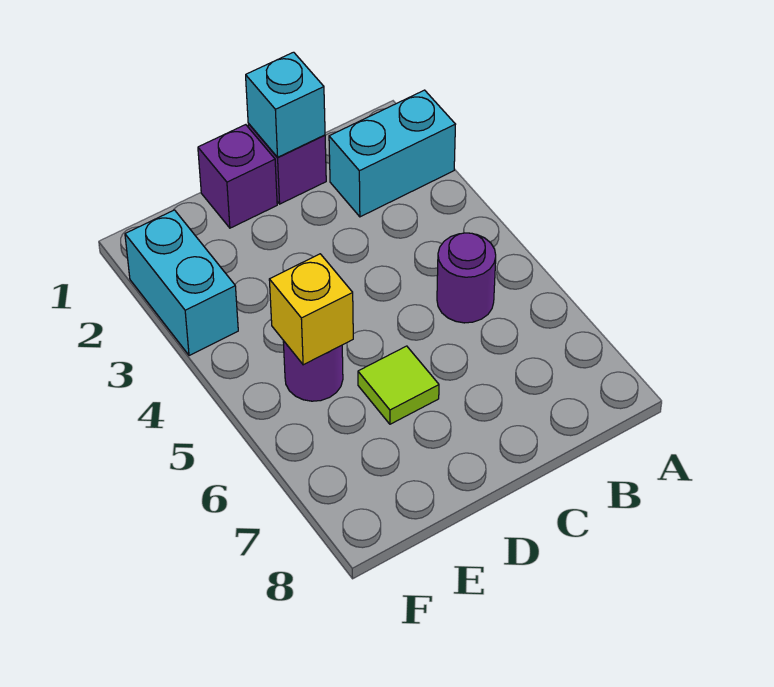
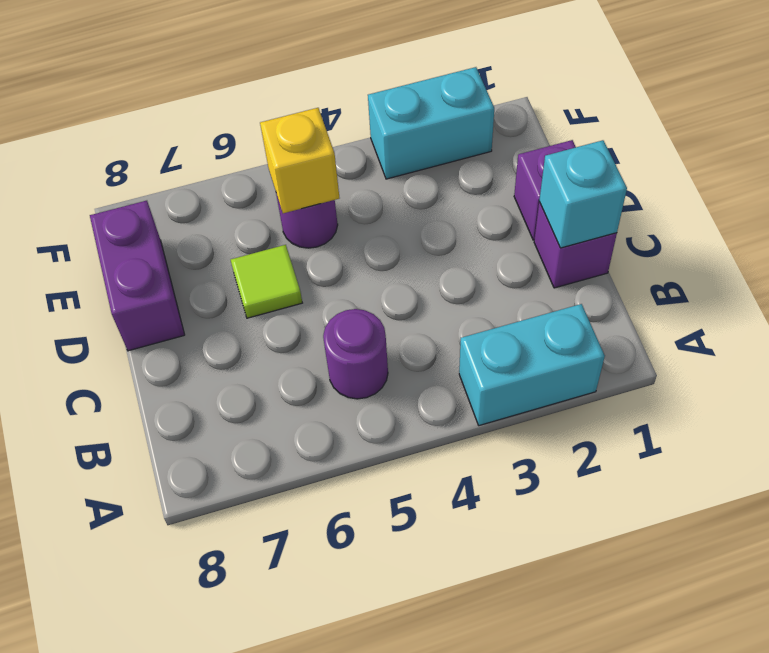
cyan brick A2:B2 level 1 -> cyan brick A2:A3 level 1
none -> purple brick D8:E8 level 1

